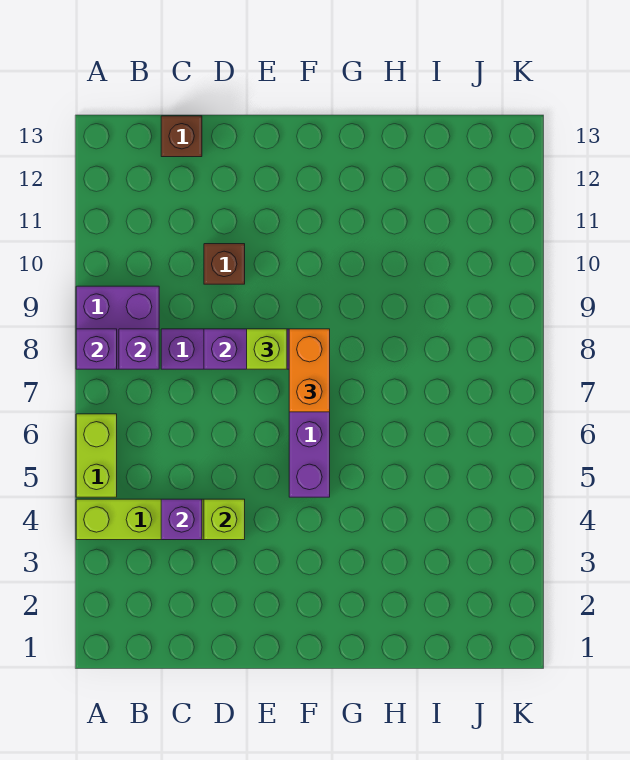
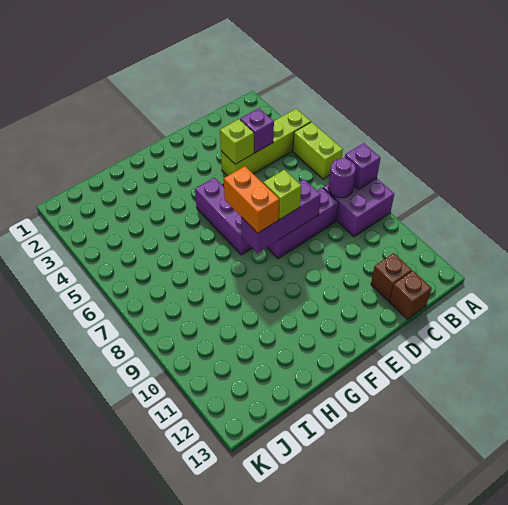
purple brick B8 level 2 -> purple round brick B8 level 2
brown brick D10 level 1 -> brown brick C12 level 1

